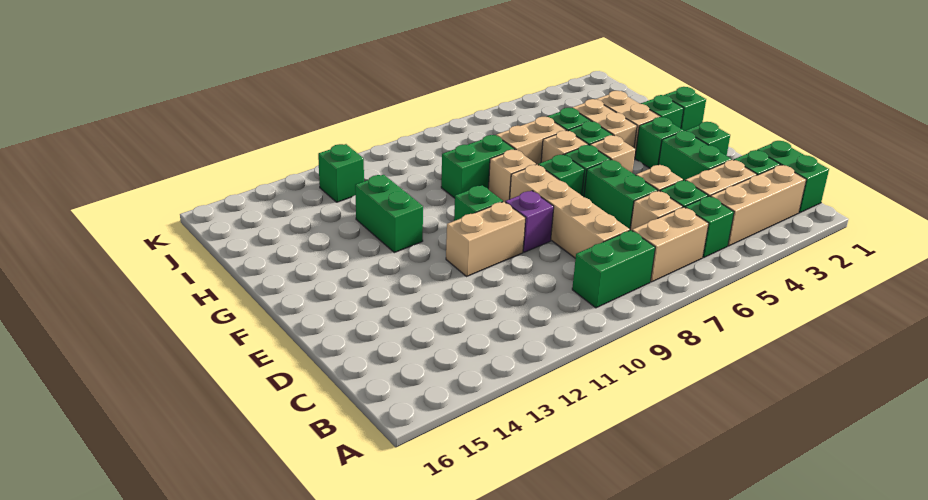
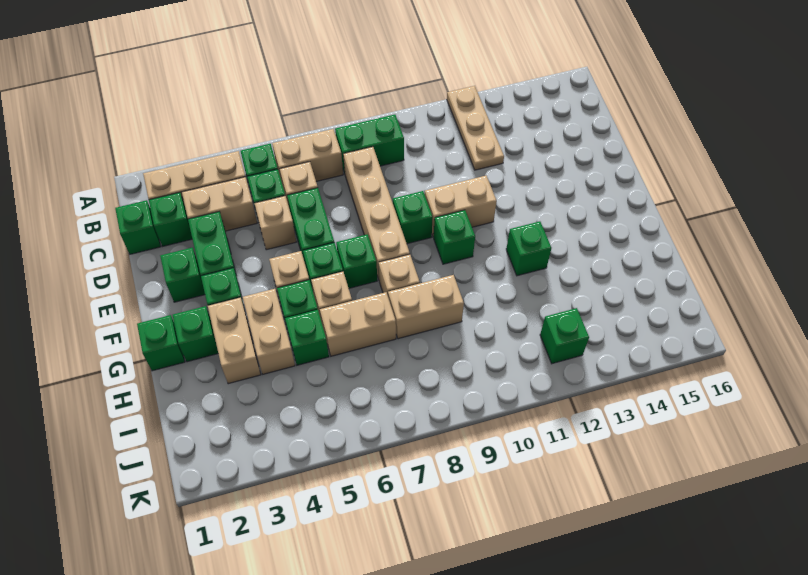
none -> tan plate A12:C12 level 1
green brick B1:C1 level 1 -> green brick C1 level 1
purple brick E9 level 1 -> green brick E9 level 1
green brick G12:H12 level 1 -> green brick G12 level 1
green brick H8:H9 level 1 -> tan brick H8:H9 level 1

